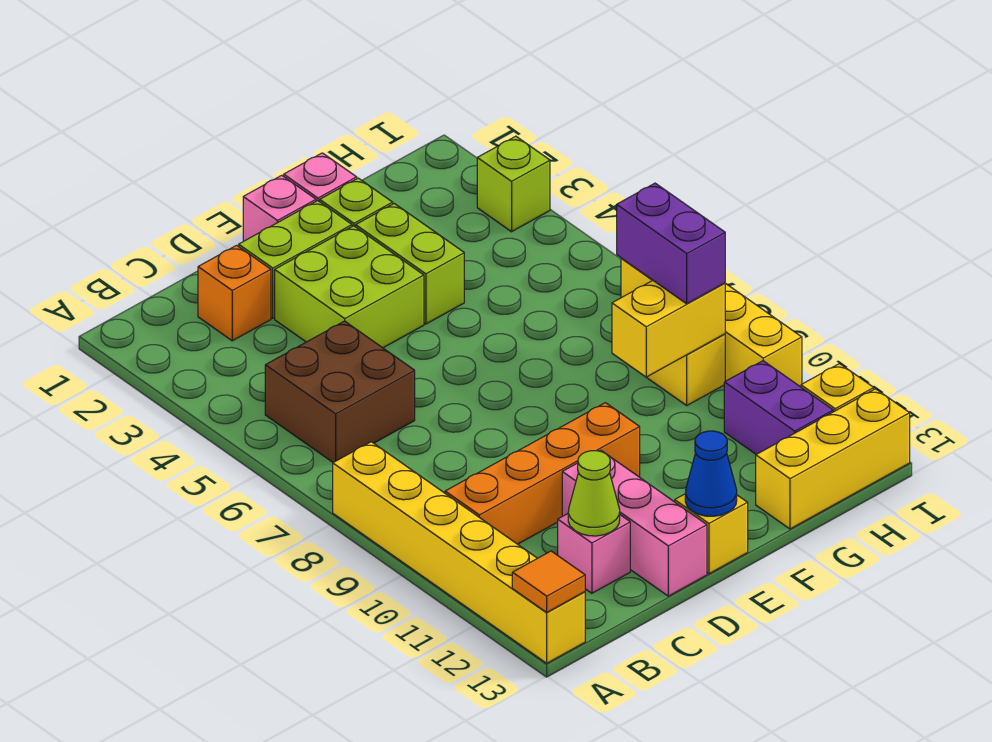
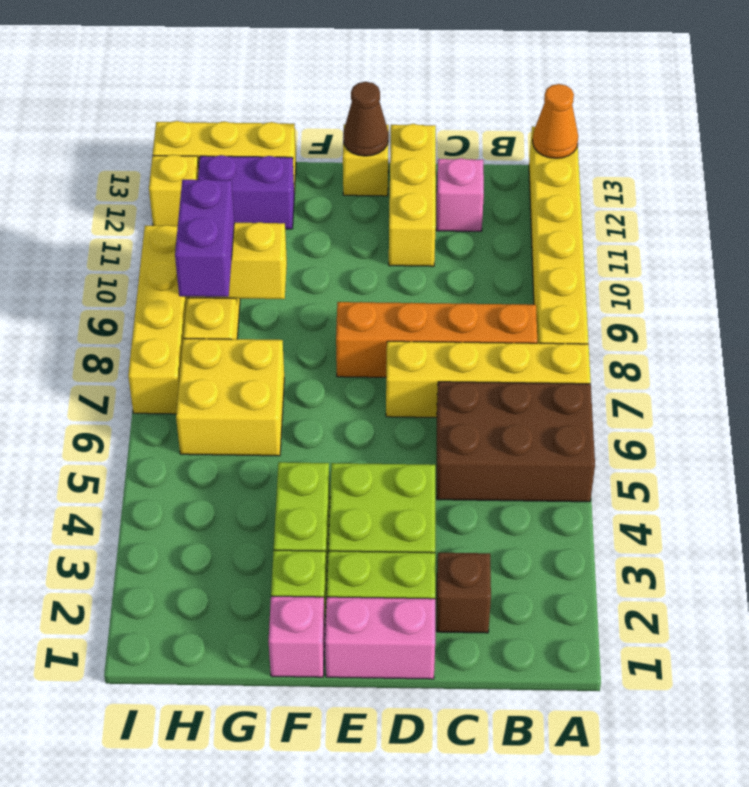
none -> yellow brick A7:D7 level 1
orange tile A13 level 2 -> orange cone A13 level 2
brown brick B5:C6 level 1 -> brown brick A5:C6 level 1
orange brick B10:E10 level 1 -> orange brick B8:E8 level 1
orange brick C2 level 1 -> brown brick C2 level 1
lime cone C12 level 2 -> none
pink brick D11:D13 level 1 -> yellow brick D11:D13 level 1
pink brick E1 level 1 -> pink brick D1:E1 level 1
blue cone E13 level 2 -> brown cone E13 level 2
none -> yellow brick G6:H7 level 1
purple brick H11:H12 level 1 -> purple brick G12:H12 level 1
lime brick I3 level 1 -> none

